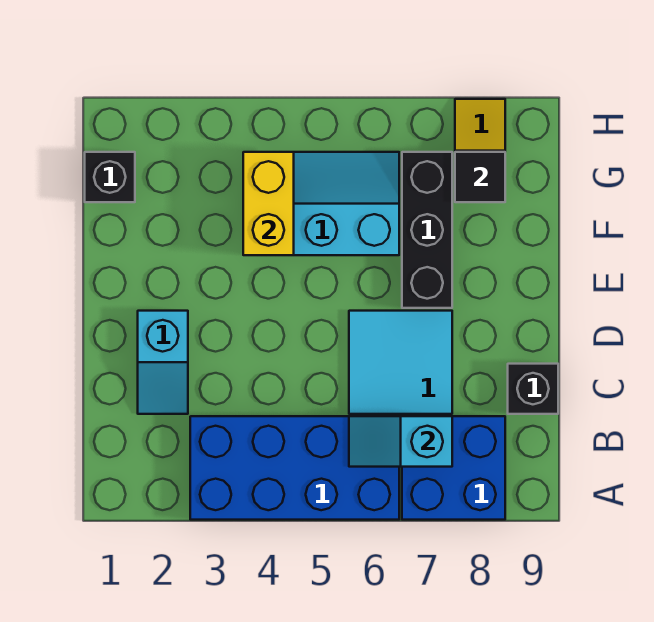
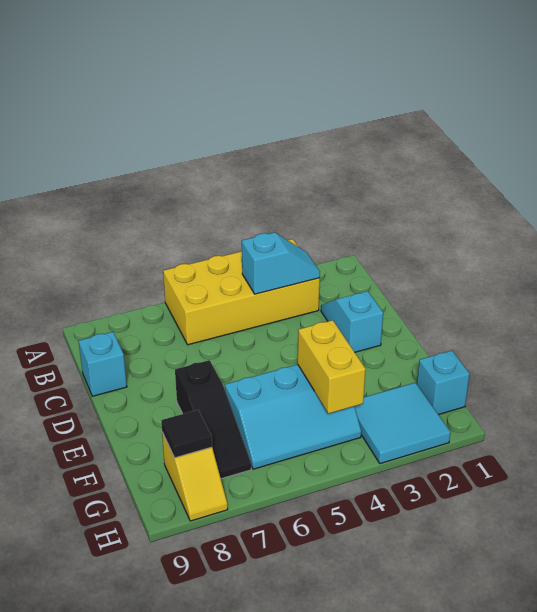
blue brick A3:B6 level 1 -> yellow brick A3:B6 level 1
blue brick A7:B8 level 1 -> none
cyan slope B6:B7 level 2 top 7 -> cyan slope B3:B4 level 2 top 4
cyan tile C6:D7 level 1 -> cyan tile G2:H3 level 1
black brick C9 level 1 -> cyan brick C9 level 1
black brick E7:G7 level 1 -> black slope E7:G7 level 1 top E
black brick G1 level 1 -> cyan brick G1 level 1

